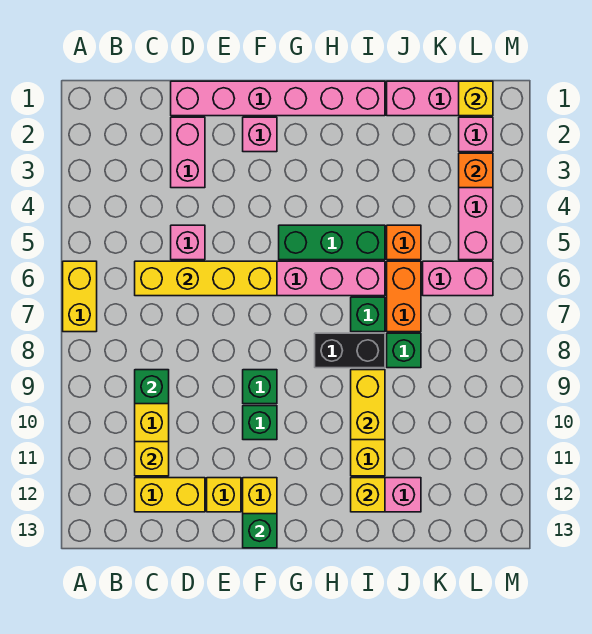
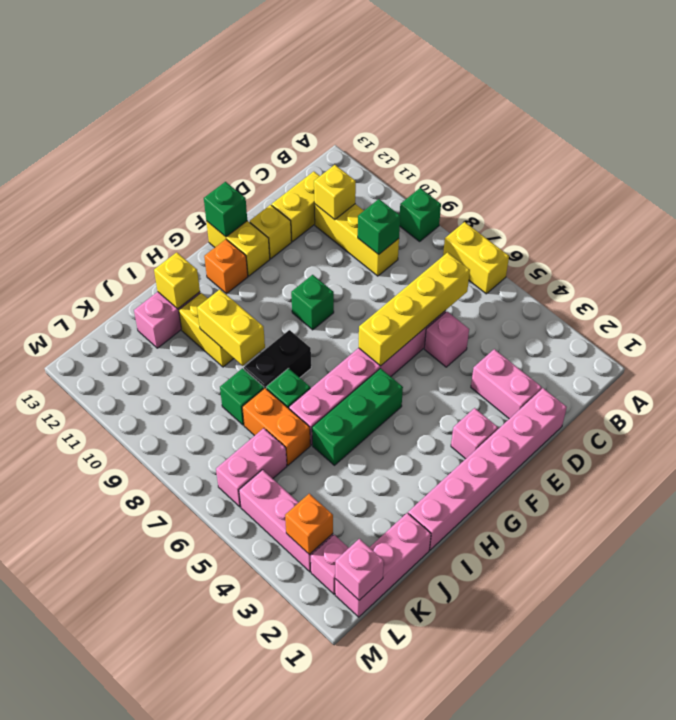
green brick F10 level 1 -> green brick A9 level 1
orange brick J5 level 1 -> orange brick G12 level 1
yellow brick L1 level 2 -> pink brick L1 level 2

